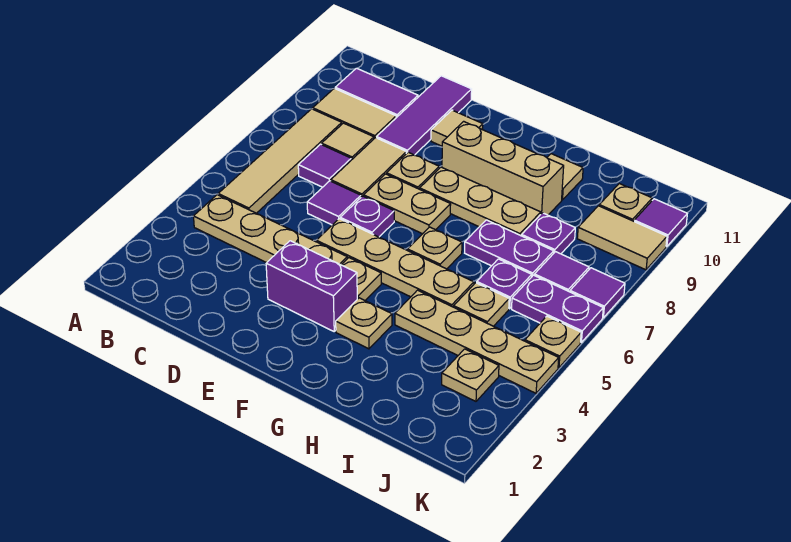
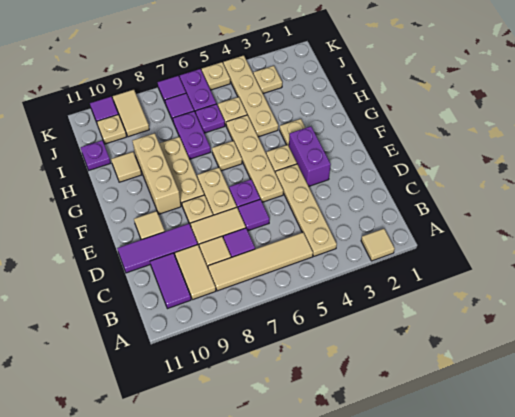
none -> tan tile A2 level 1
purple plate I8 level 1 -> purple plate I11 level 1

